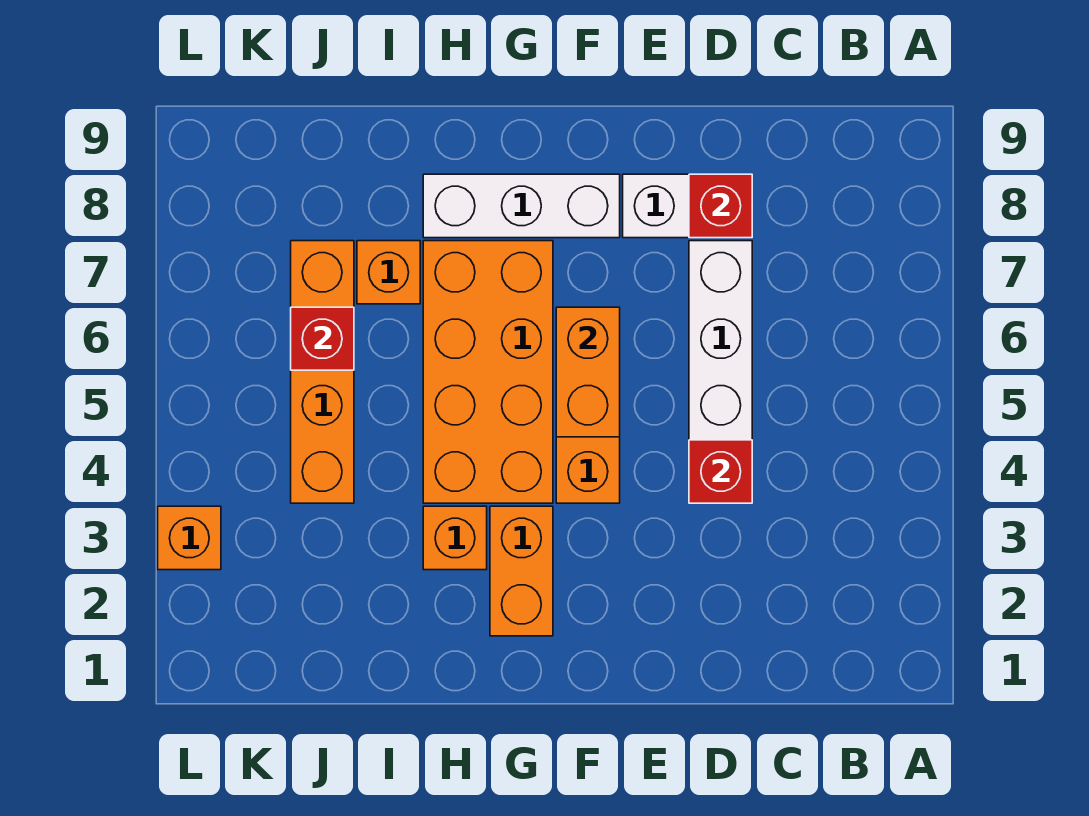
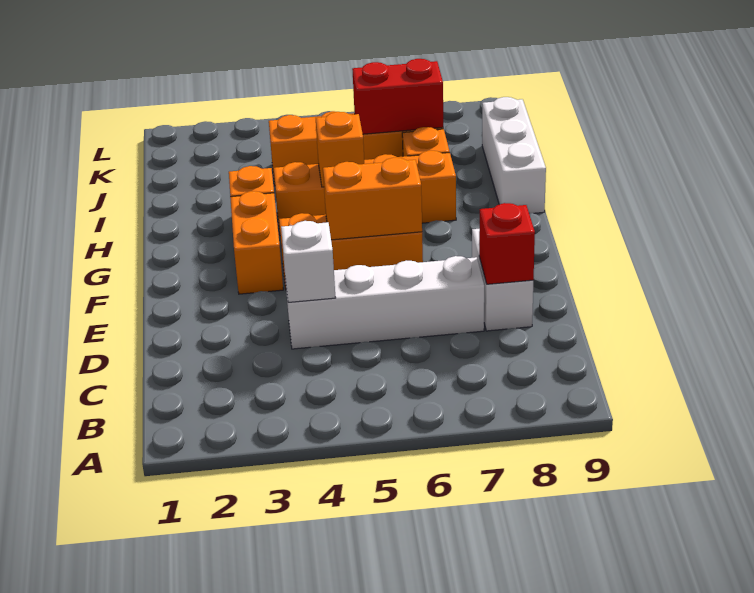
red brick D4 level 2 -> white brick D4 level 2
white brick F8:H8 level 1 -> white brick H9:J9 level 1
orange brick G2:G3 level 1 -> orange brick F3:G3 level 1
orange brick G4:H7 level 1 -> orange brick H4:H7 level 1
red brick J6 level 2 -> red brick J6:J7 level 2
orange brick L3 level 1 -> orange brick H5 level 2

